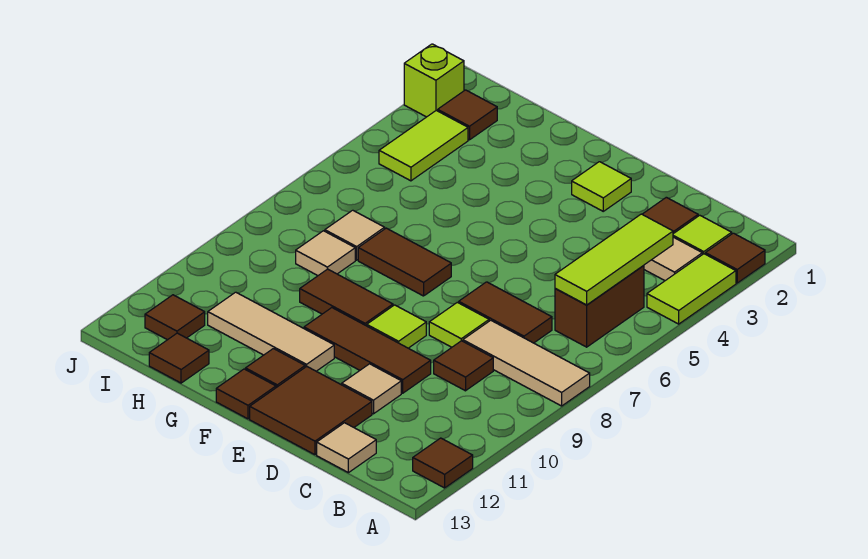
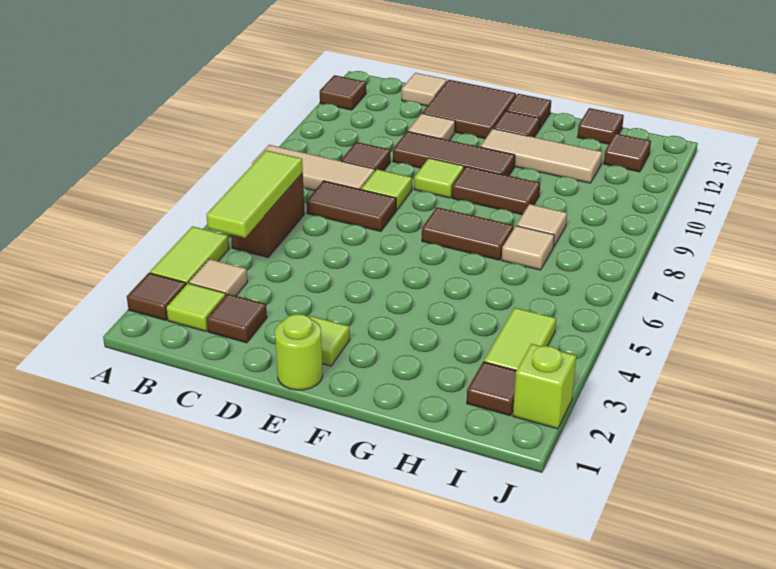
none -> lime round brick E1 level 1

